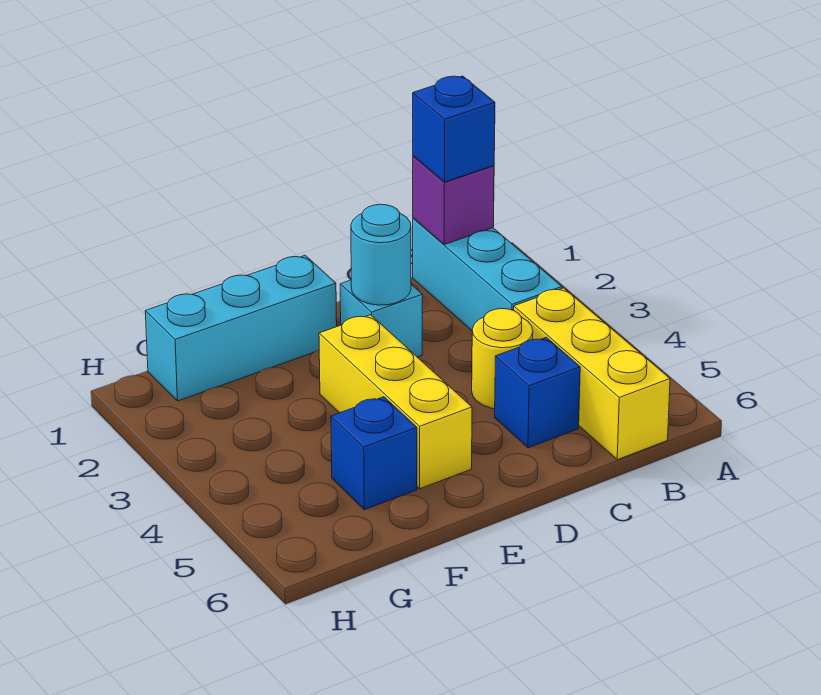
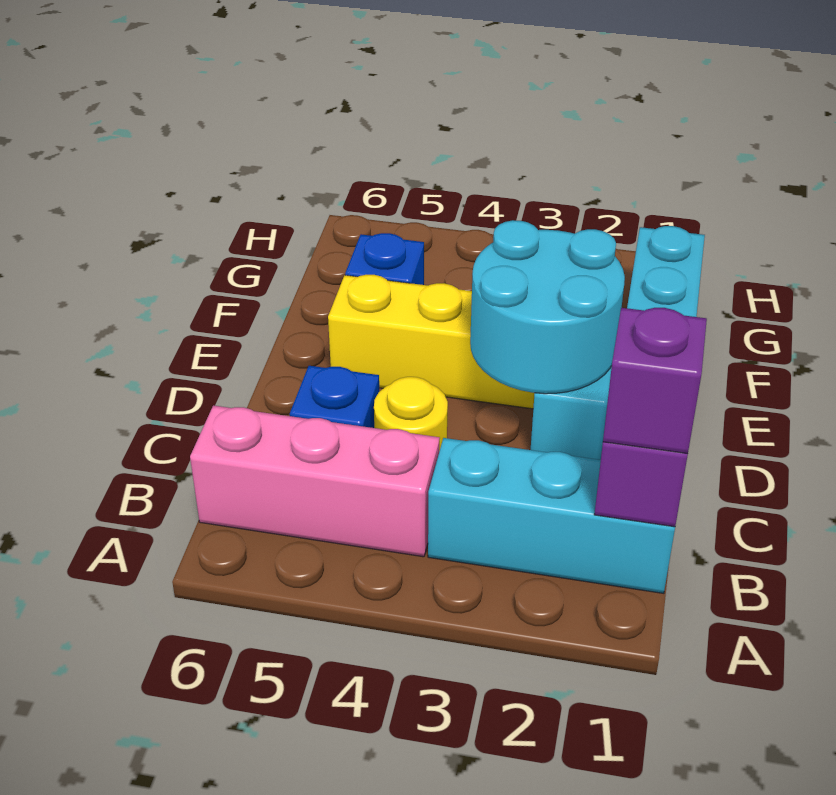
blue brick B1 level 3 -> purple brick B1 level 3
yellow brick B4:B6 level 1 -> pink brick B4:B6 level 1
cyan round brick D2 level 2 -> cyan round brick D2:E3 level 2

